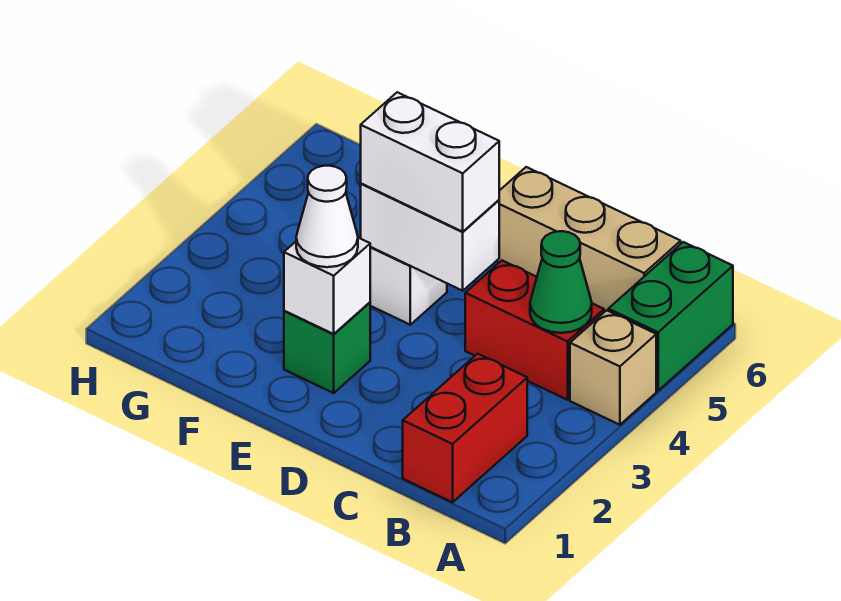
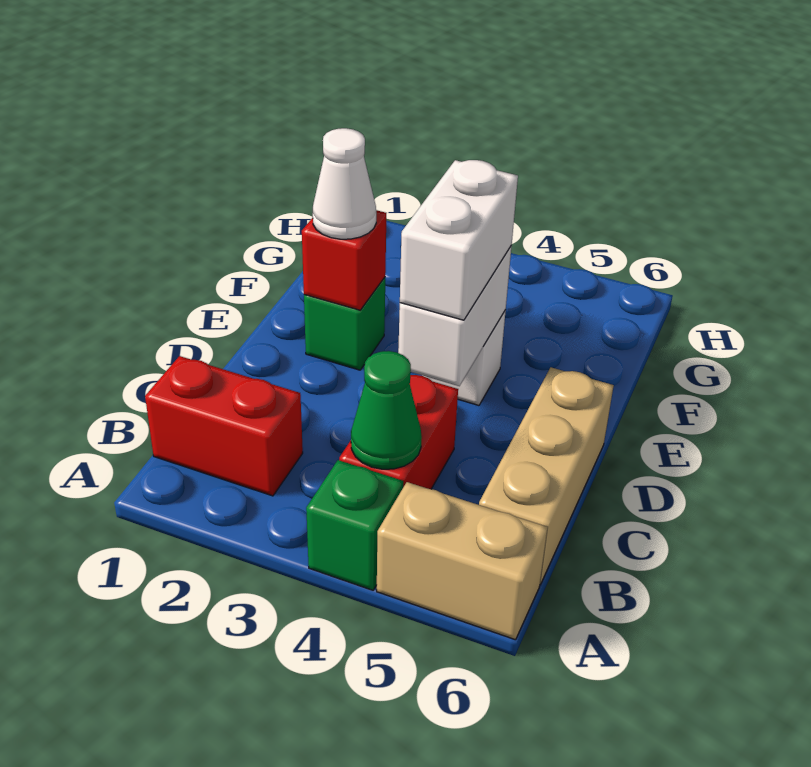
tan brick A4 level 1 -> green brick A4 level 1
green brick A5:A6 level 1 -> tan brick A5:A6 level 1
white brick E2 level 2 -> red brick E2 level 2

